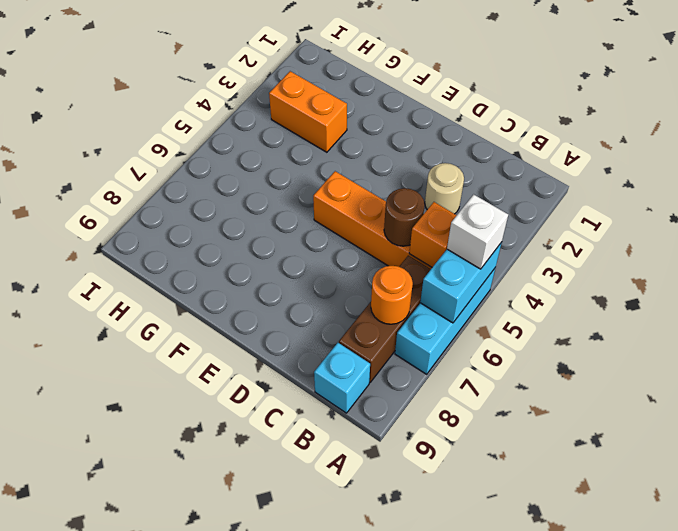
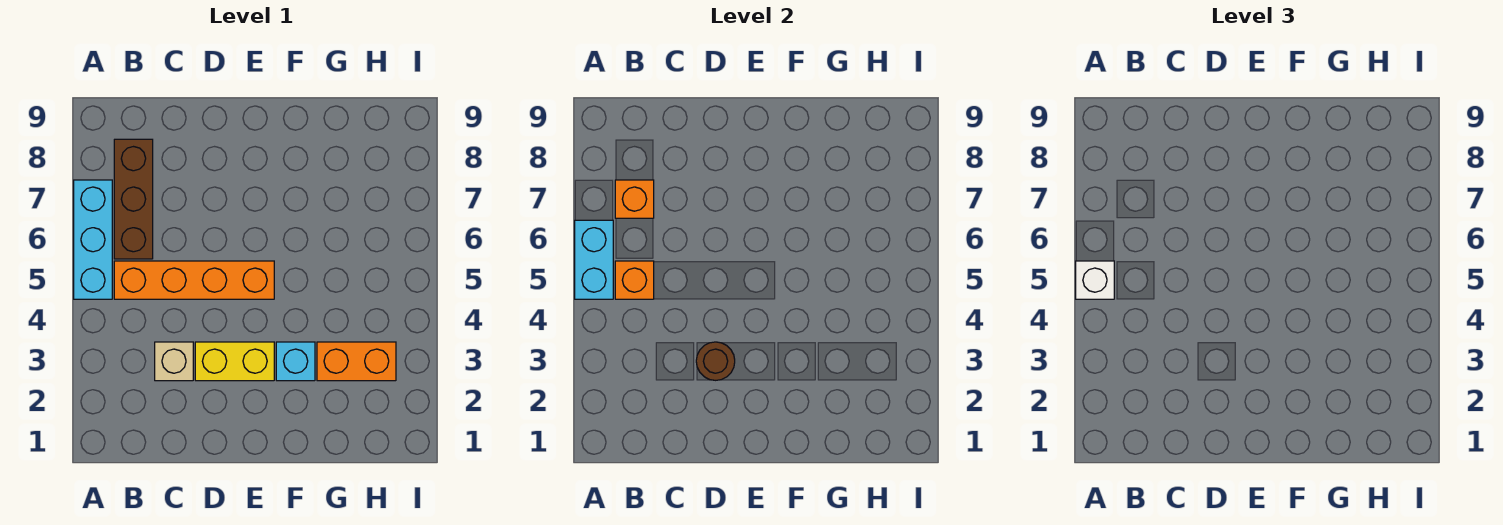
orange round brick B7 level 2 -> orange brick B7 level 2
cyan brick B9 level 1 -> cyan brick F3 level 1
tan round brick C3 level 1 -> tan brick C3 level 1
brown round brick C5 level 2 -> brown round brick D3 level 2
none -> yellow brick D3:E3 level 1

